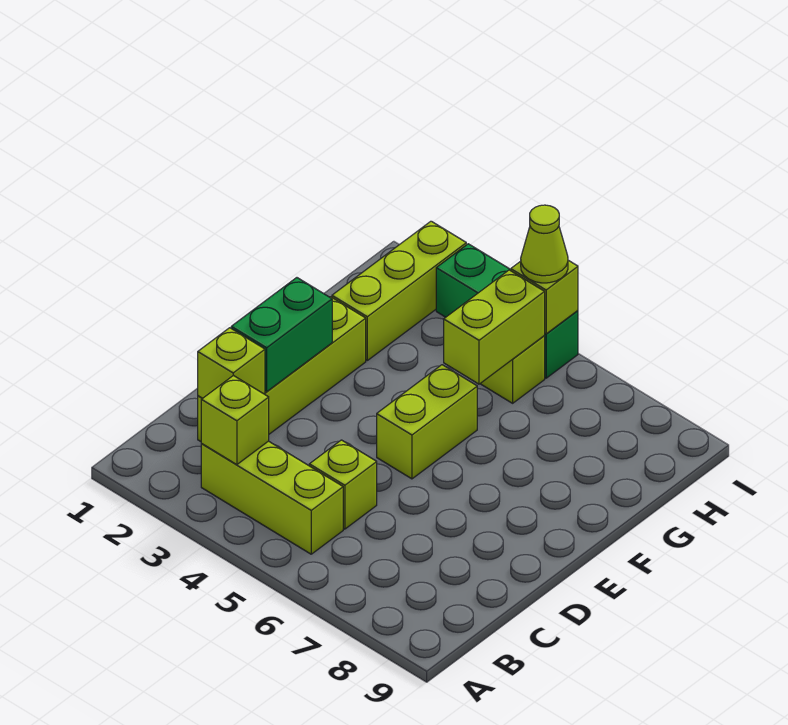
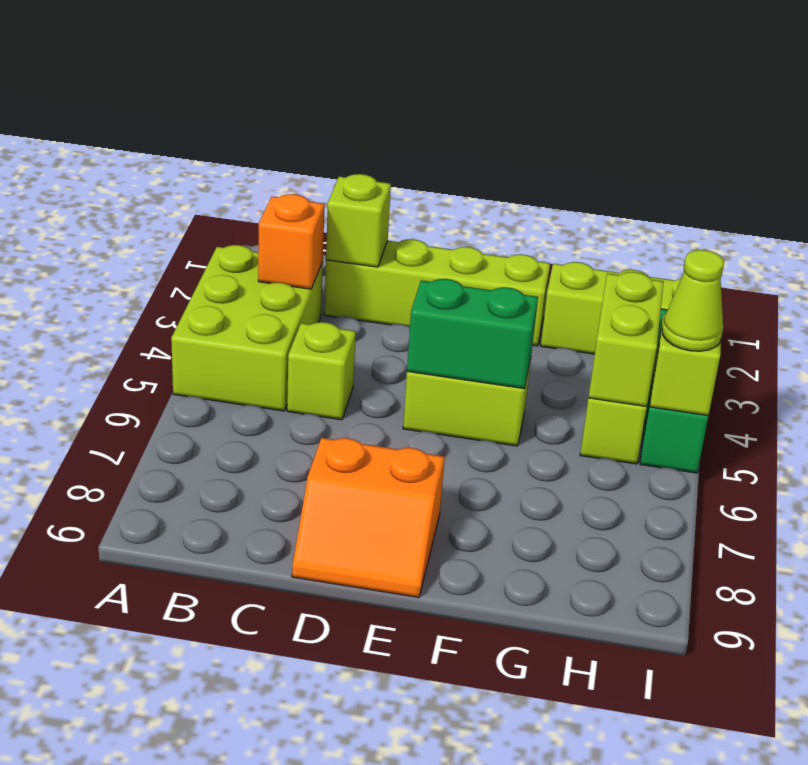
lime brick B3:B5 level 1 -> lime brick A3:B5 level 1
lime brick B3 level 2 -> orange brick B3 level 2
green brick D2:E2 level 2 -> green brick E5:F5 level 2
none -> orange slope D8:E9 level 1 top 8
lime brick G5:H5 level 2 -> lime brick H4:H5 level 2

